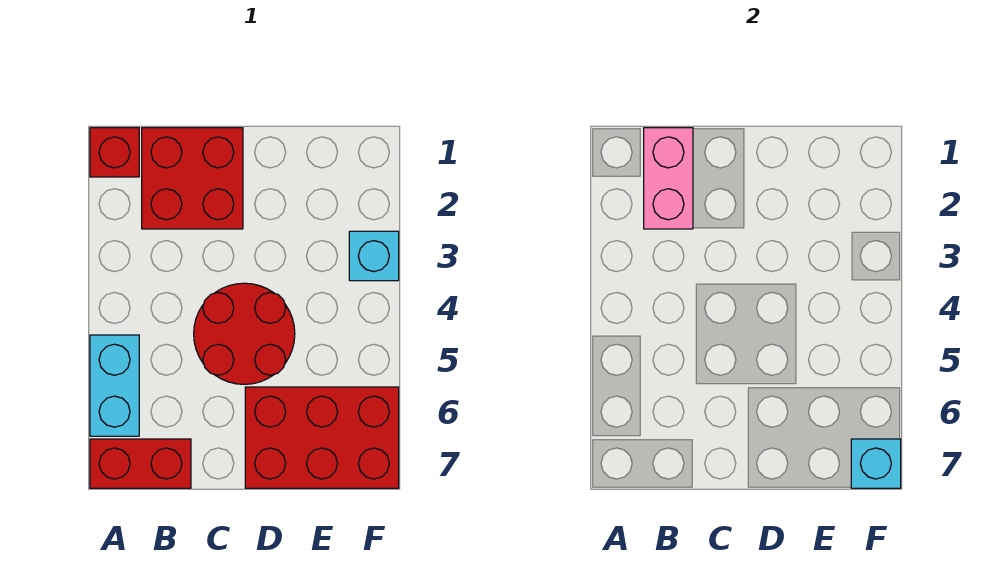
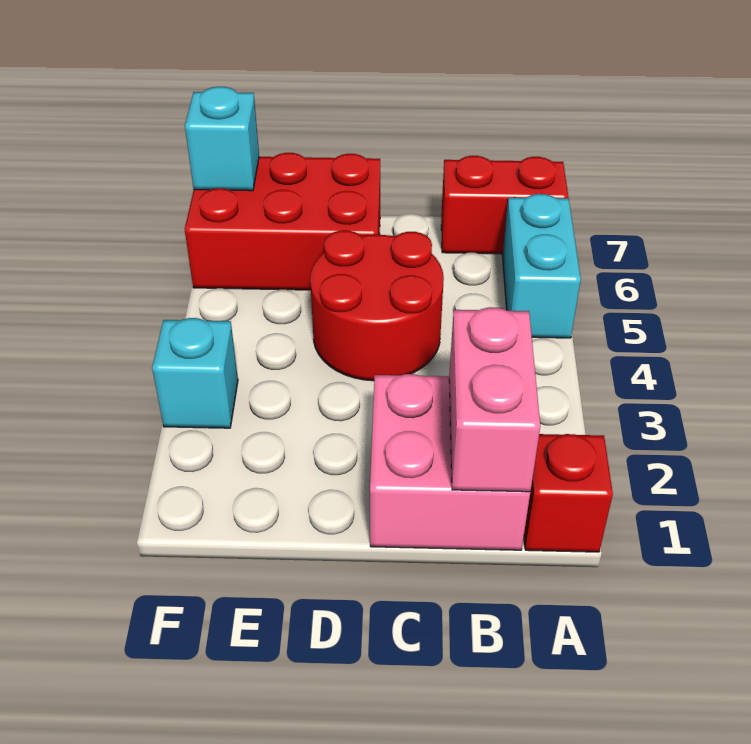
red brick B1:C2 level 1 -> pink brick B1:C2 level 1

